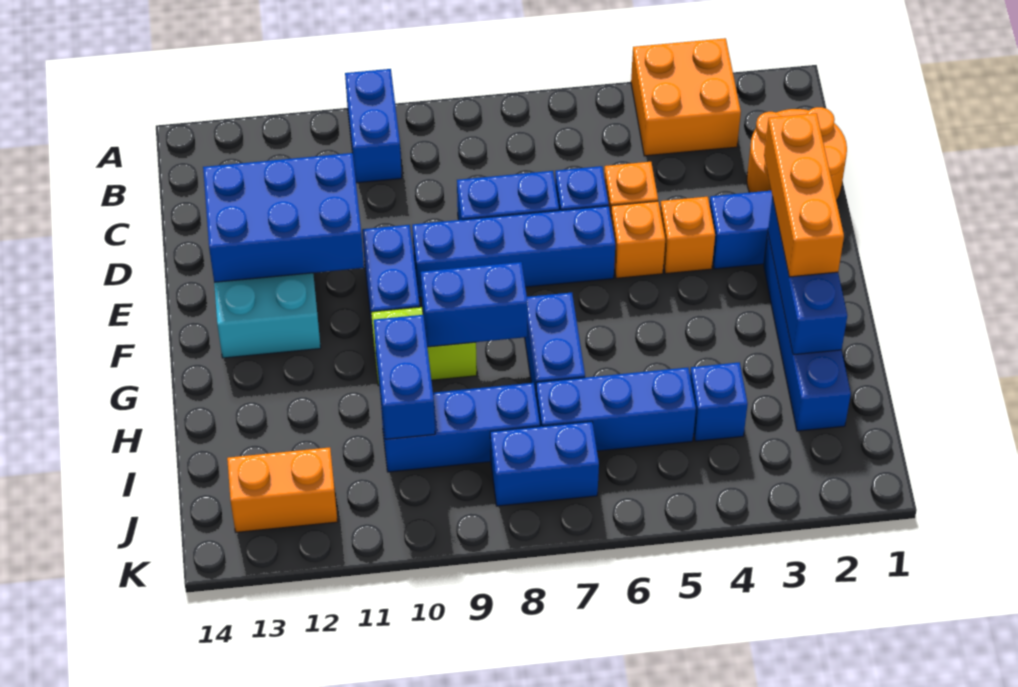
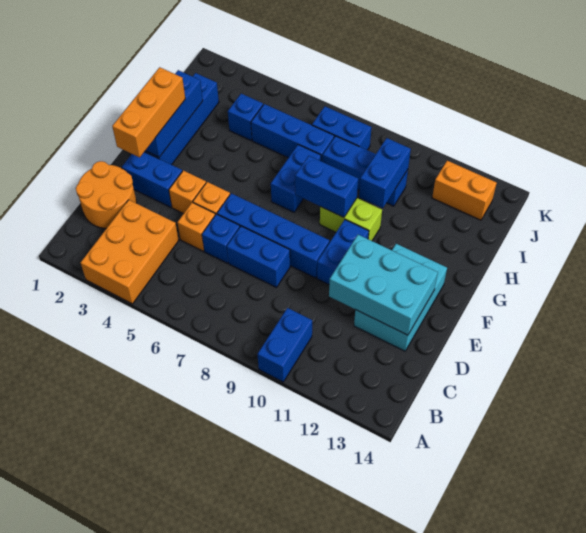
orange brick A3:B4 level 1 -> orange brick A3:C4 level 1
blue brick D11:E13 level 2 -> cyan brick D11:E13 level 2

